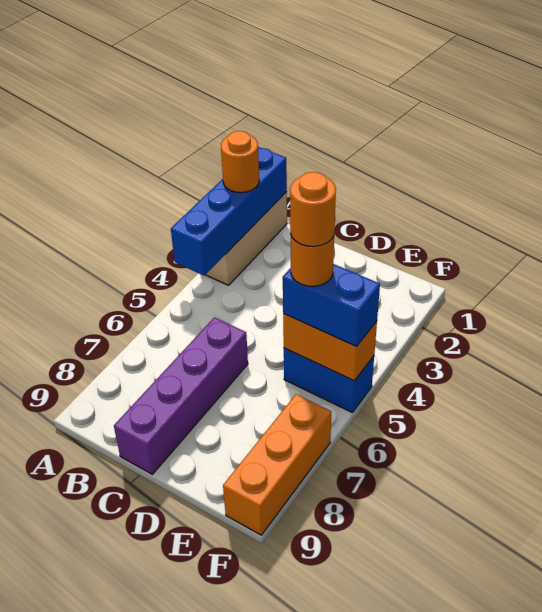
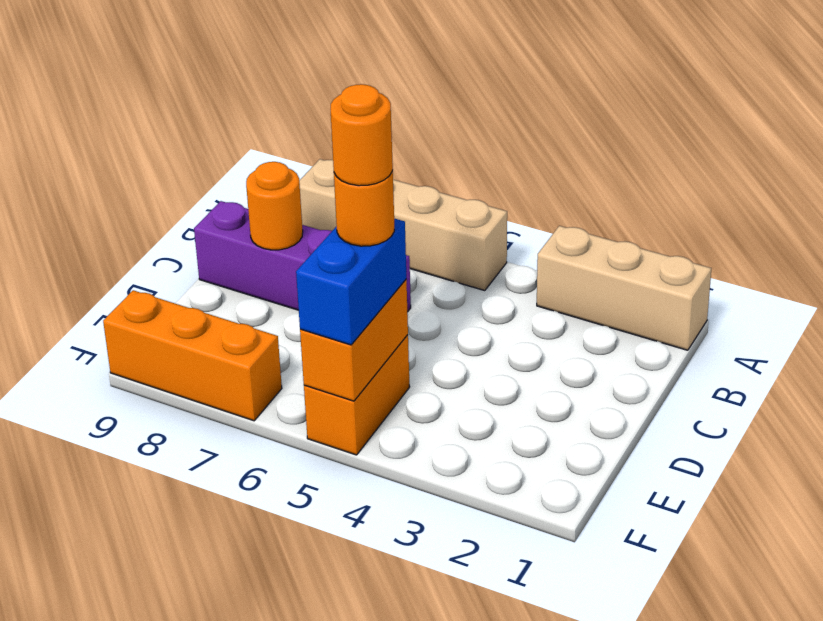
blue brick A1:A4 level 2 -> none
orange round brick A2 level 3 -> orange round brick C8 level 2
none -> tan brick A5:A8 level 1
blue brick E5:F5 level 1 -> orange brick E5:F5 level 1

